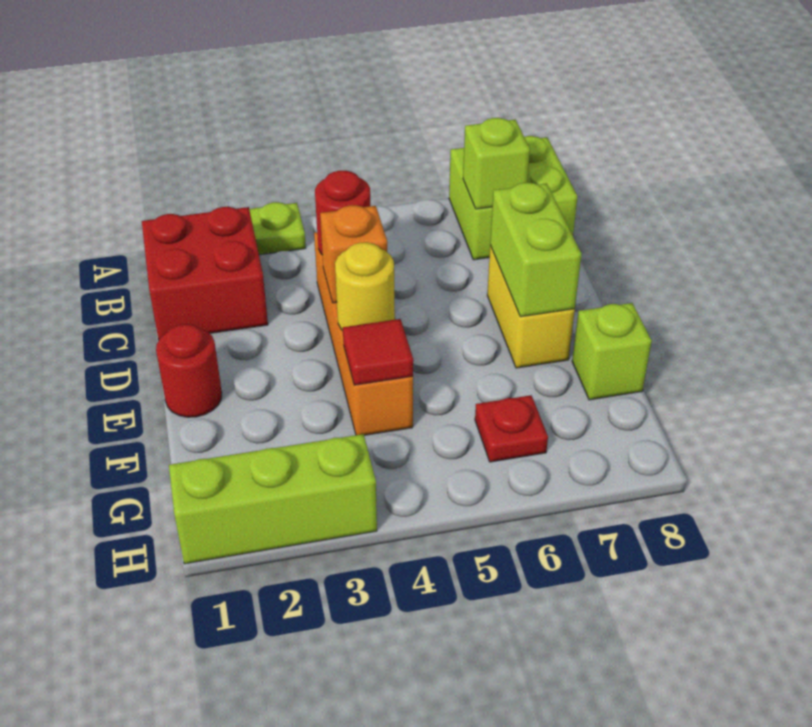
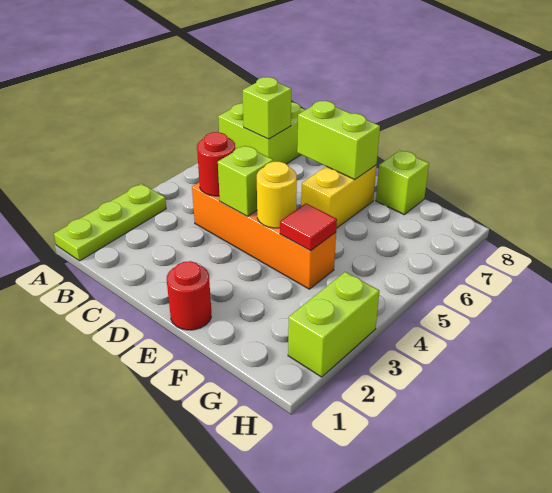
red brick B1:C2 level 1 -> none
orange brick D4 level 2 -> lime brick D4 level 2
yellow brick D7:E7 level 1 -> yellow brick E6:E7 level 1
red plate G6 level 1 -> none
lime brick H1:H3 level 1 -> lime brick H2:H3 level 1

